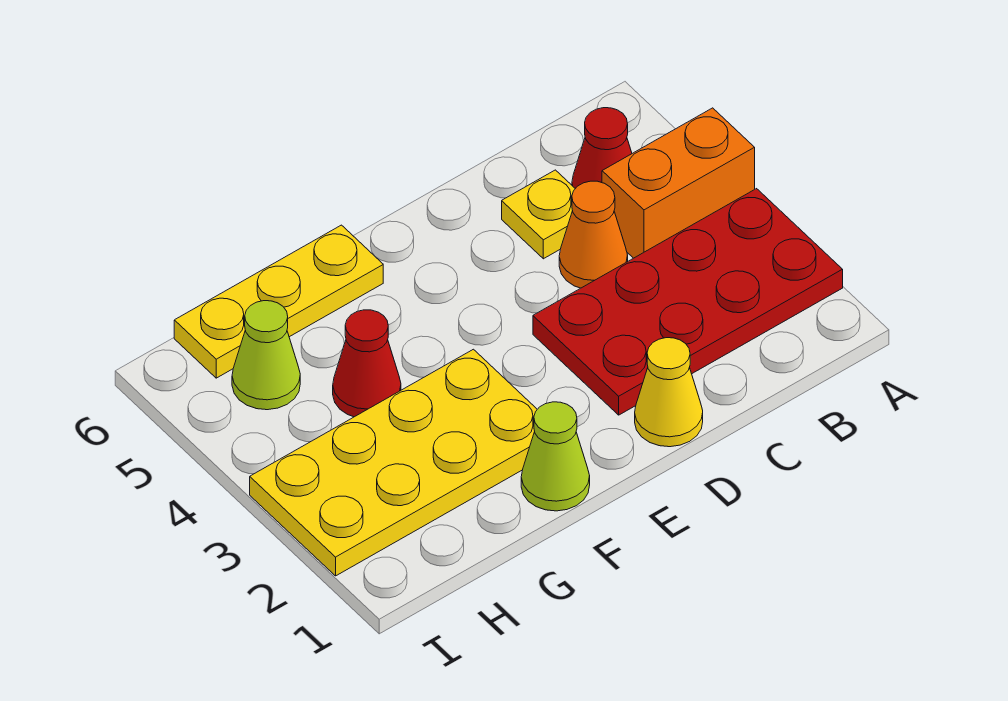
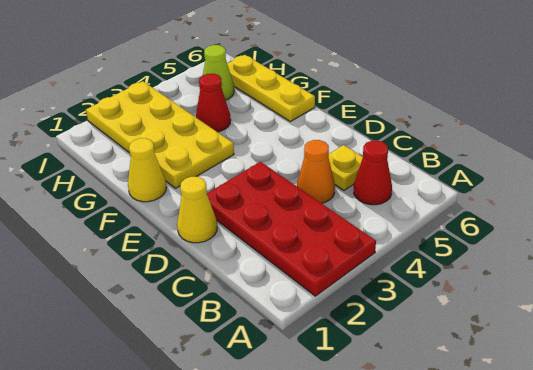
orange brick A4:B4 level 1 -> none
lime cone F1 level 1 -> yellow cone F1 level 1

